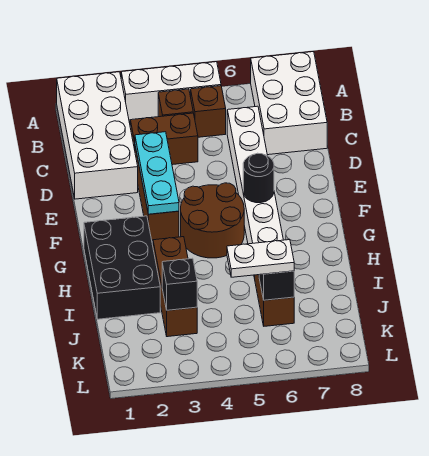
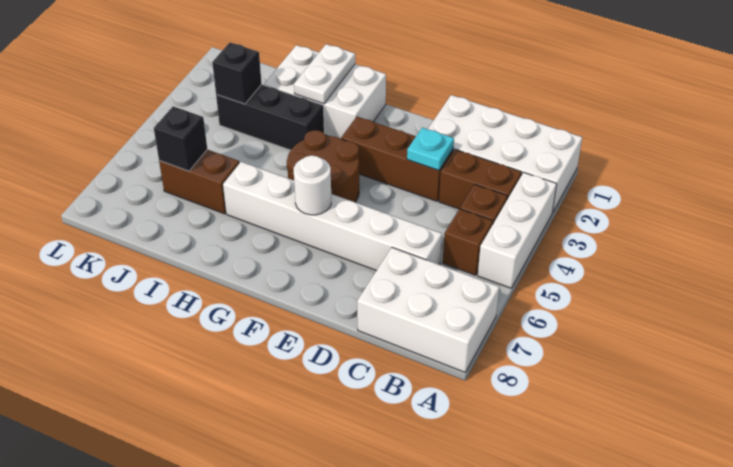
brown brick C3:C4 level 1 -> brown brick B3:C3 level 1
cyan plate D3:F3 level 2 -> cyan plate D3 level 2
black round brick F6 level 2 -> white round brick F6 level 2
black brick G1:I2 level 1 -> white brick G1:I2 level 1
brown brick H3:J3 level 1 -> black brick H3:J3 level 1
white plate J5:J6 level 3 -> white plate H1:H2 level 2

